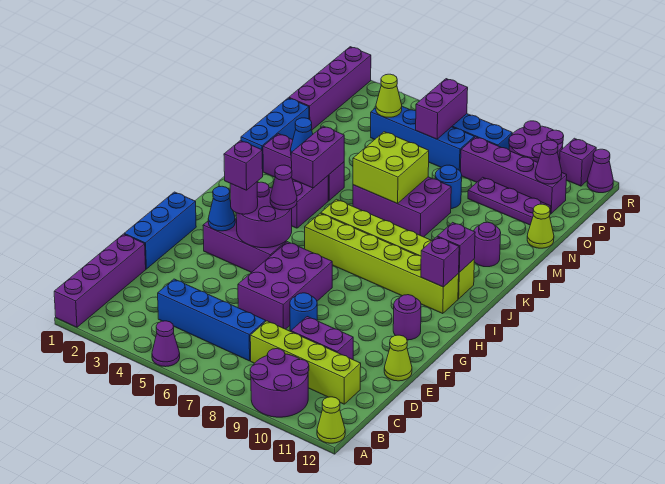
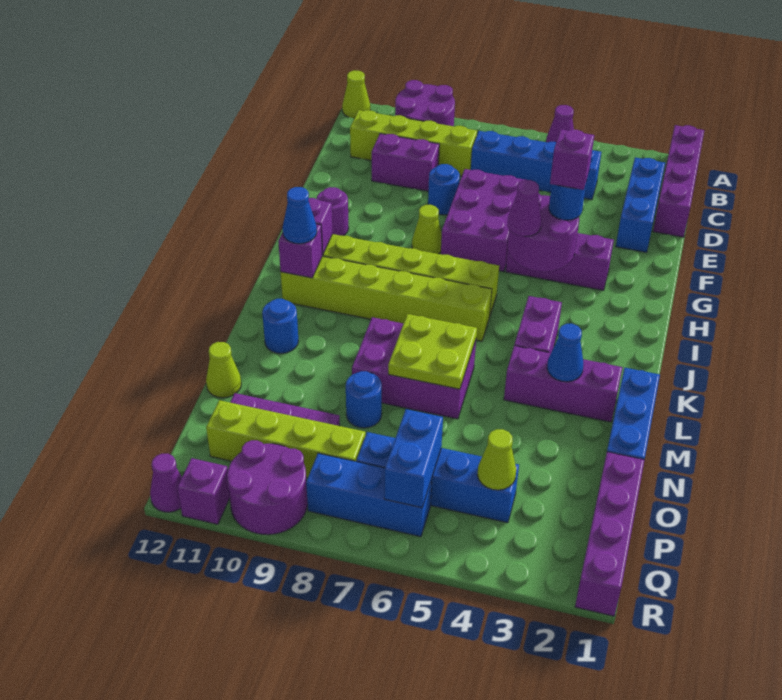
blue brick E1:G1 level 1 -> blue brick C2:E2 level 1
lime cone E12 level 1 -> lime cone G8 level 1
blue cone G3 level 2 -> blue cone J11 level 3
purple round brick G4 level 3 -> blue round brick G4 level 3
purple brick K4:L4 level 2 -> none
lime brick L6:M7 level 2 -> lime plate L6:M7 level 2
purple round brick L11 level 1 -> blue round brick L11 level 1
purple brick P6:Q6 level 2 -> blue brick P6:Q6 level 2
purple brick P8:P11 level 1 -> lime brick P8:P11 level 1
purple cone P11 level 2 -> none

